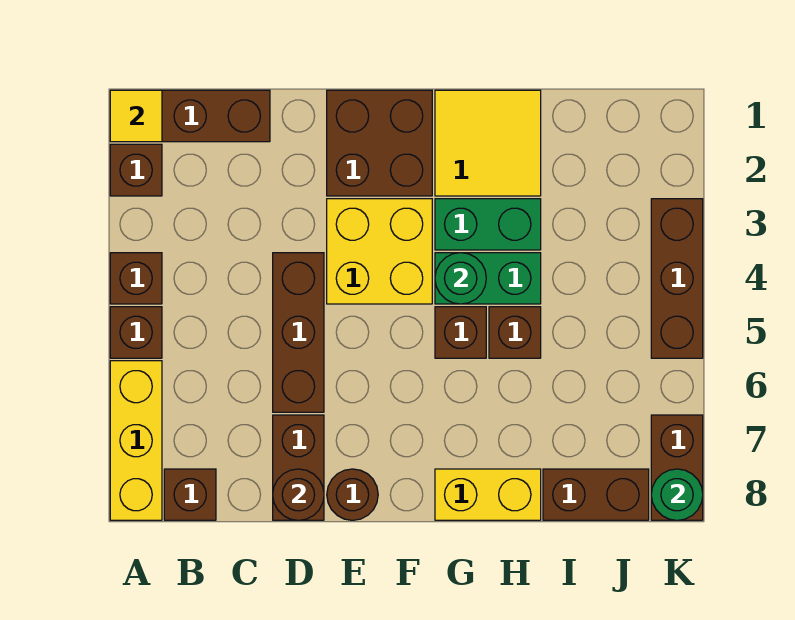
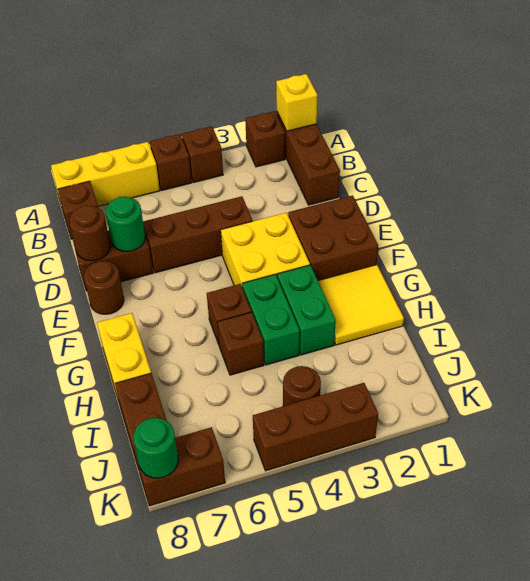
yellow tile A1 level 2 -> yellow brick A1 level 2
green round brick G4 level 2 -> green round brick D7 level 2
none -> brown round brick J4 level 1

